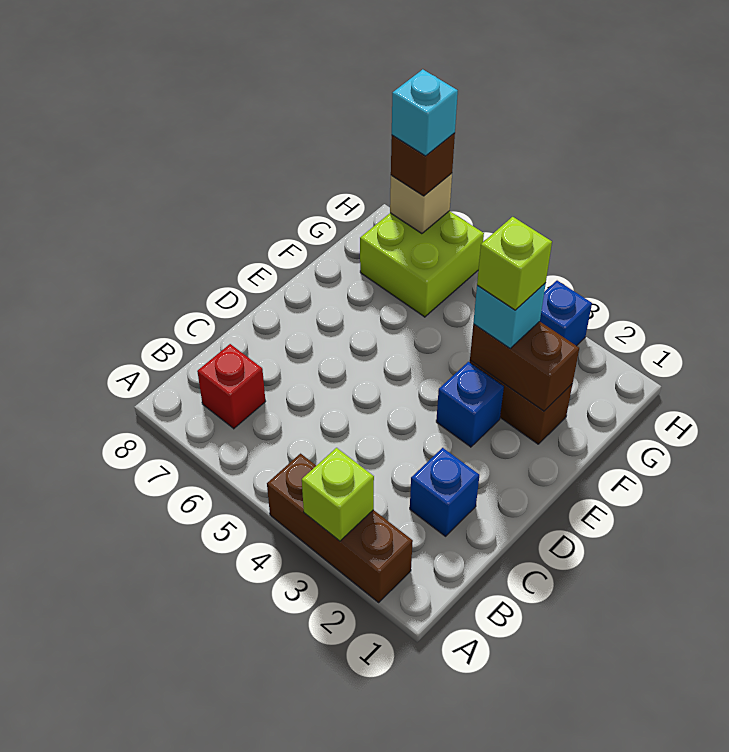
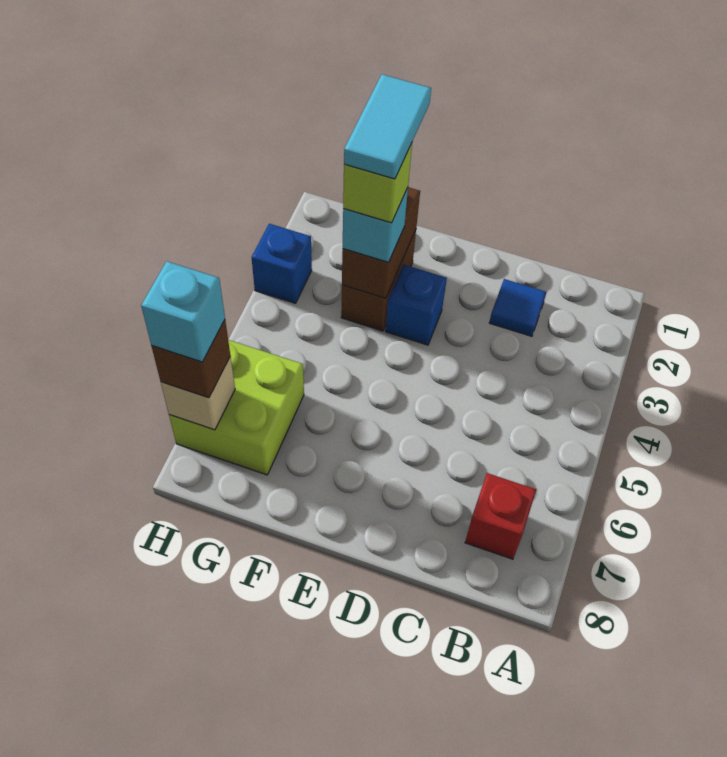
brown brick A2:A4 level 1 -> none
lime brick A3 level 2 -> none
blue brick C2 level 1 -> blue tile C2 level 1
none -> cyan tile F2:F3 level 5

